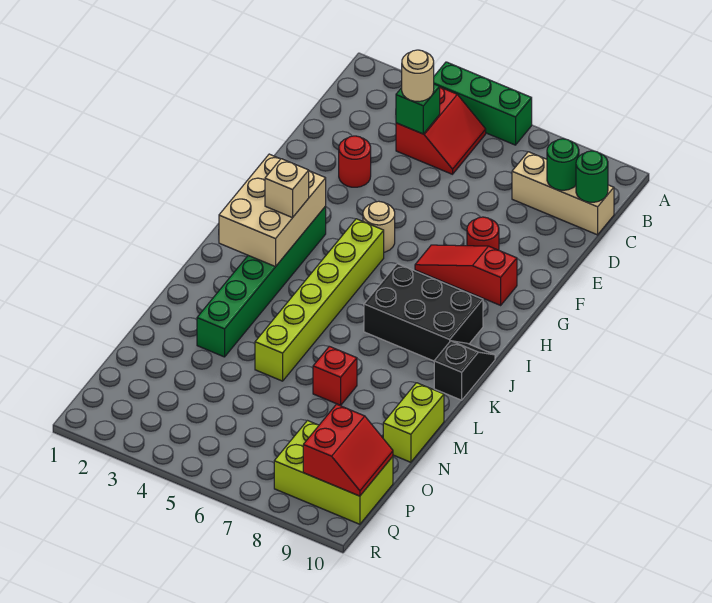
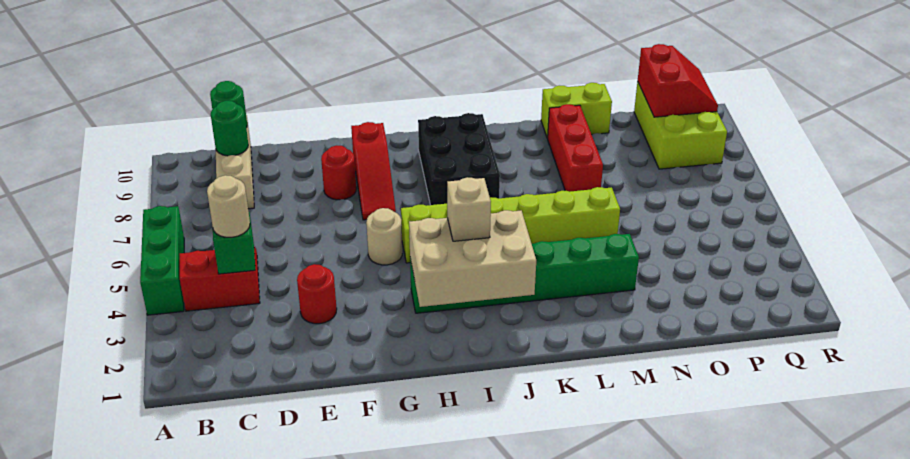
black slope J10:K10 level 1 top K -> none
red brick M7 level 1 -> red brick M7:M9 level 1
red slope P9:Q10 level 2 top 9 -> red slope P9:Q10 level 2 top P

